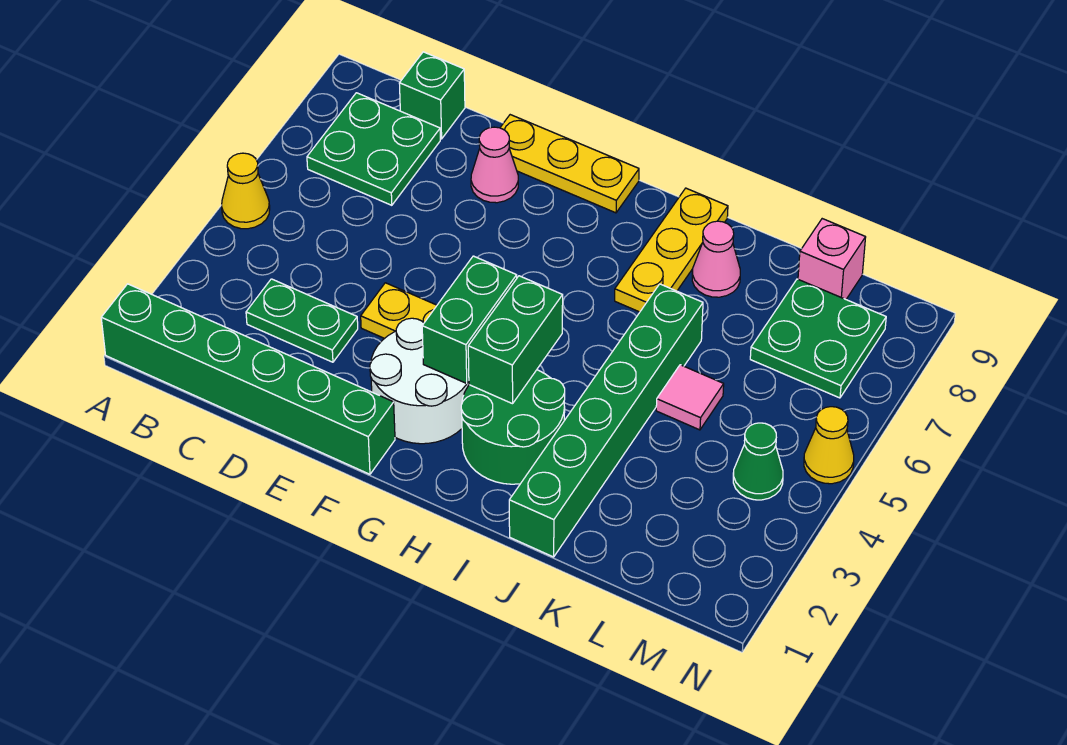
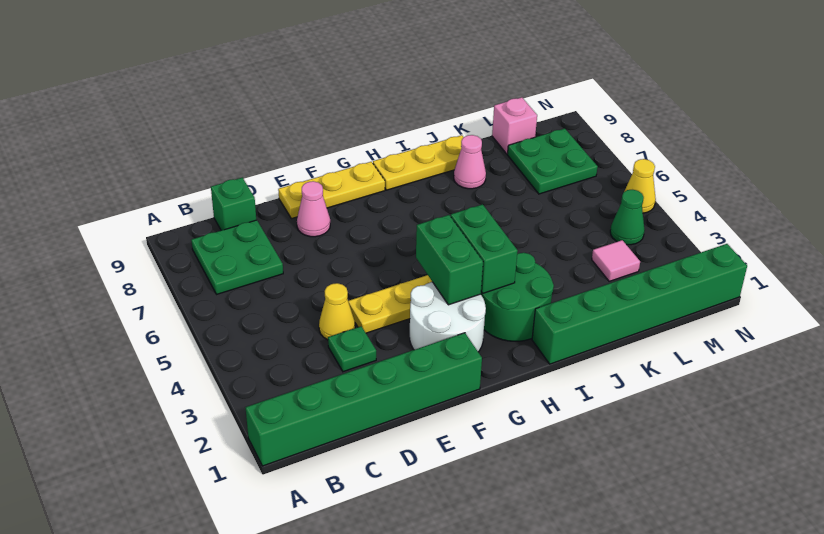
yellow cone A5 level 1 -> yellow cone D4 level 1
green plate C3:D3 level 1 -> green plate D3 level 1
yellow plate I7:I9 level 1 -> yellow plate H9:J9 level 1
green brick J1:J6 level 1 -> green brick I1:N1 level 1
pink tile K5 level 1 -> pink tile L3 level 1

